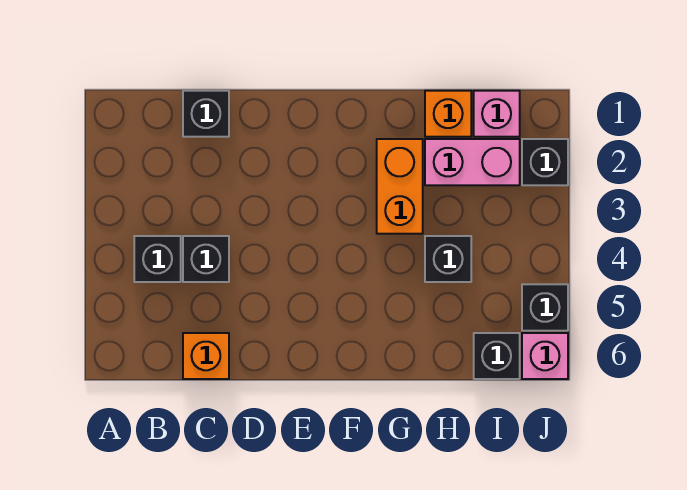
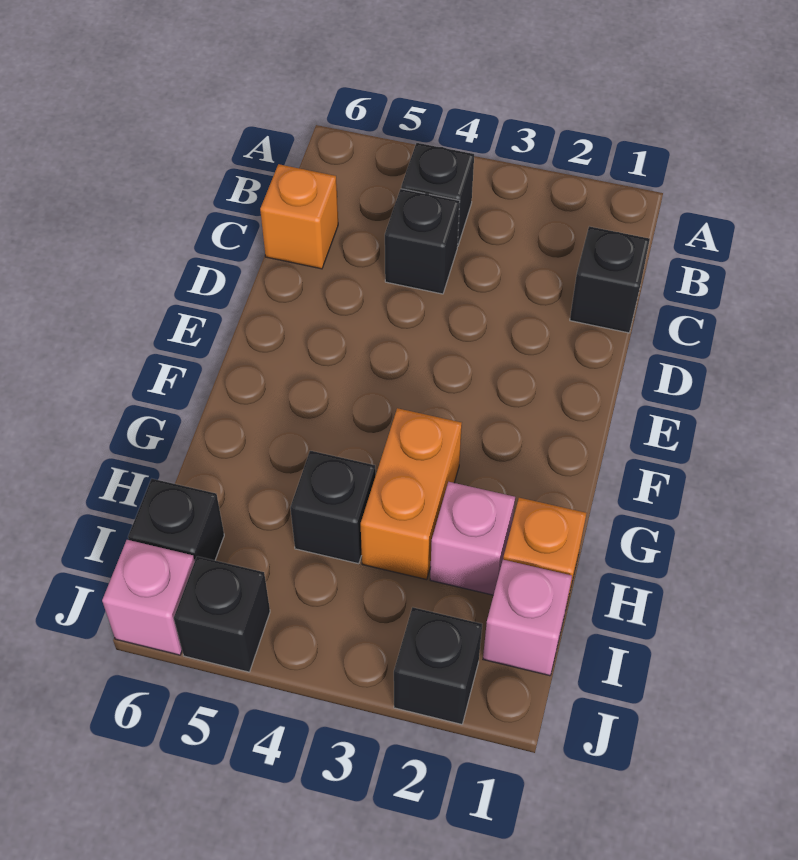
orange brick G2:G3 level 1 -> orange brick G3:H3 level 1
pink brick H2:I2 level 1 -> pink brick H2 level 1

